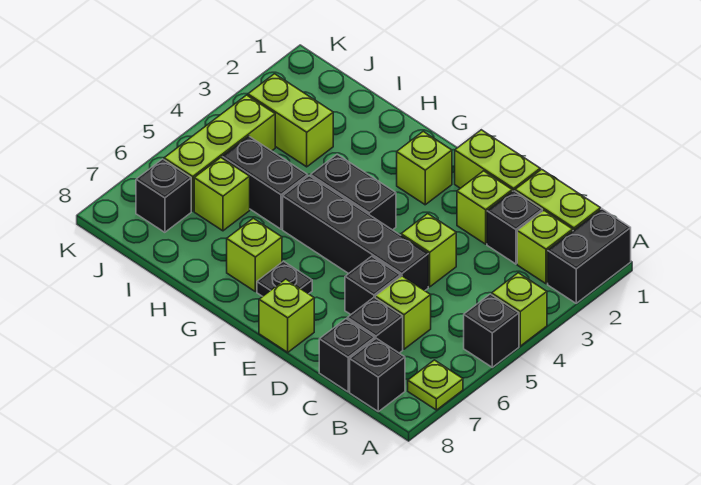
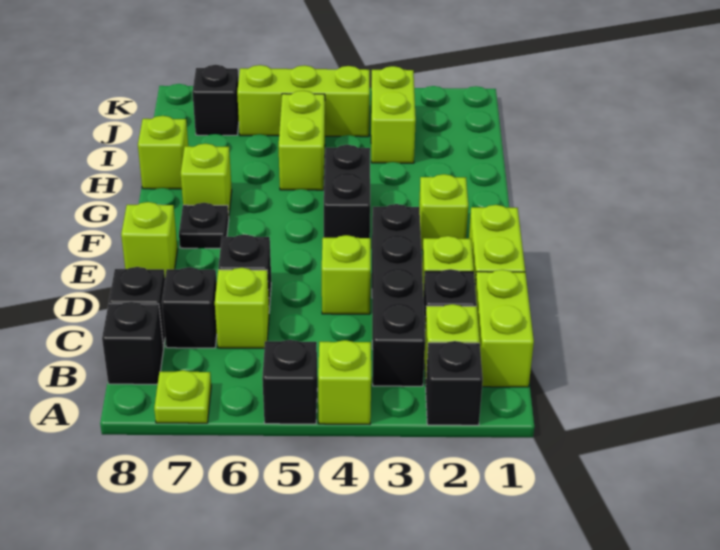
black brick A1:A2 level 1 -> black brick A2 level 1
black brick D5:G5 level 1 -> black brick B3:E3 level 1
black brick H5:I5 level 1 -> lime brick H5:I5 level 1
lime brick I6 level 1 -> lime brick H8 level 1

